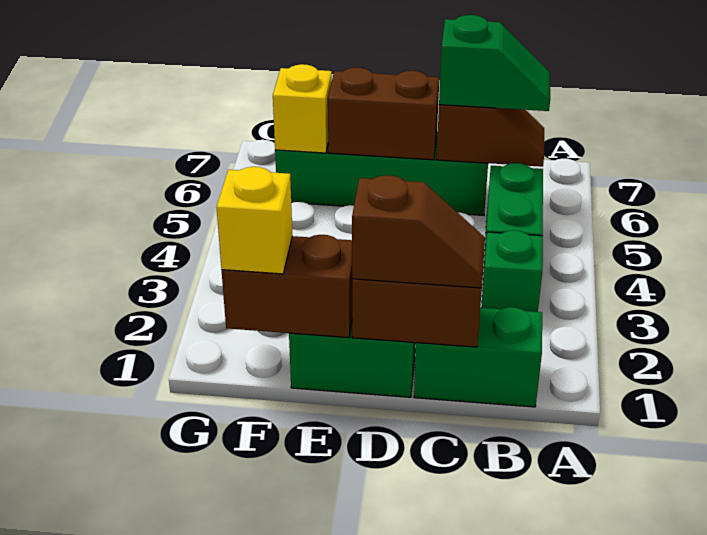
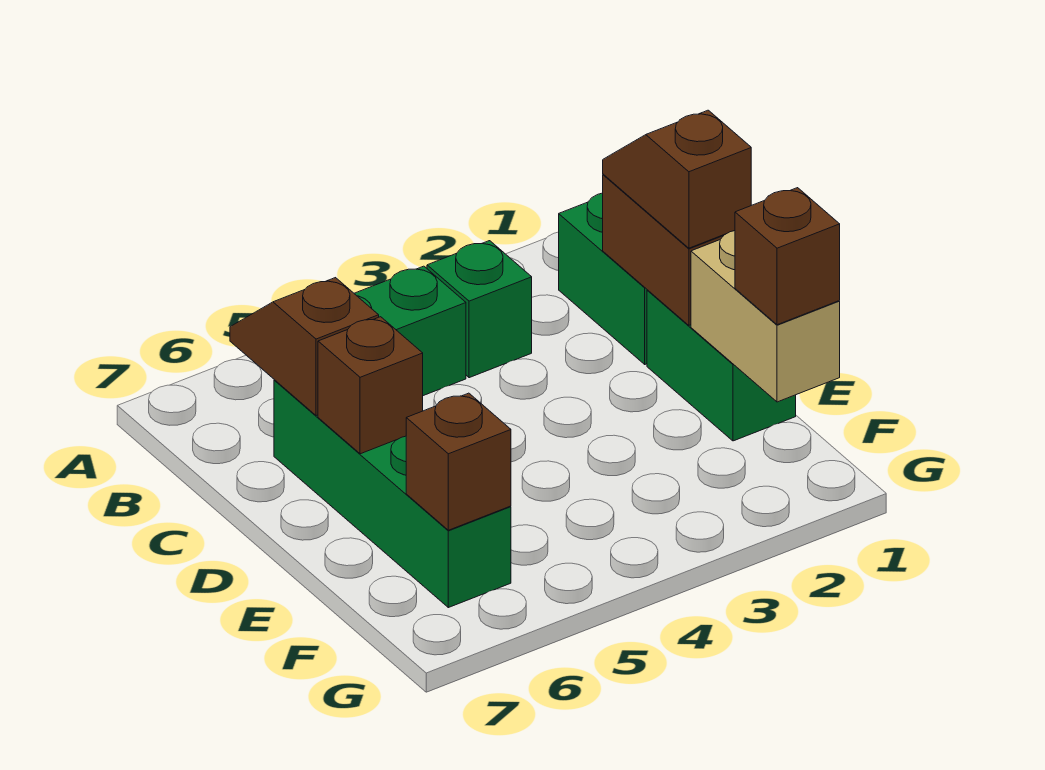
green slope B6:C6 level 3 top C -> none
brown brick D6:E6 level 2 -> brown brick D6 level 2
brown brick E1:F1 level 2 -> tan brick E1:F1 level 2
yellow brick F1 level 3 -> brown brick F1 level 3
yellow brick F6 level 2 -> brown brick F6 level 2

